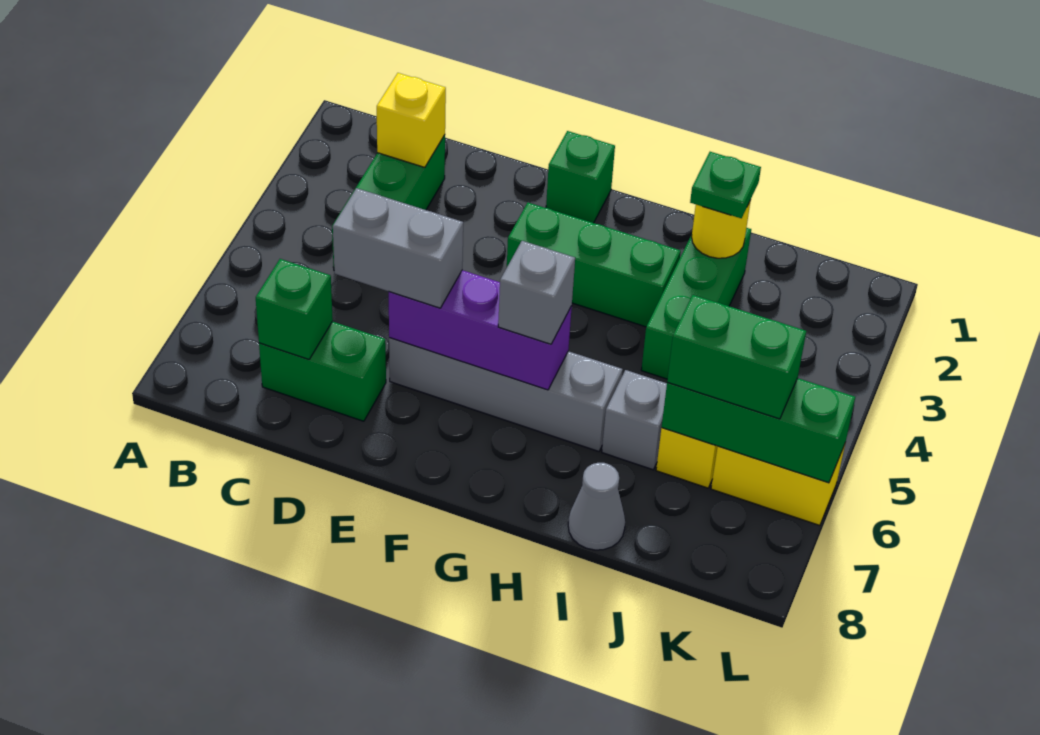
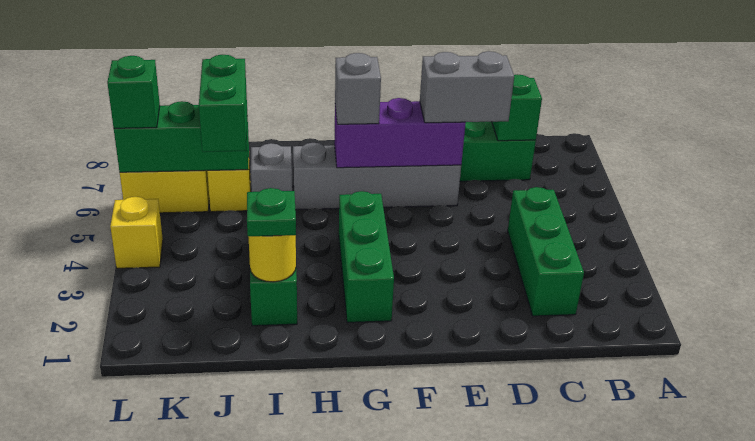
yellow brick C2 level 2 -> yellow brick L4 level 1
green brick F1 level 1 -> green brick L6 level 3
green brick F3:H3 level 1 -> green brick G2:G4 level 1
grey cone I8 level 1 -> none
green brick J6:K6 level 3 -> green brick J5:J6 level 3

